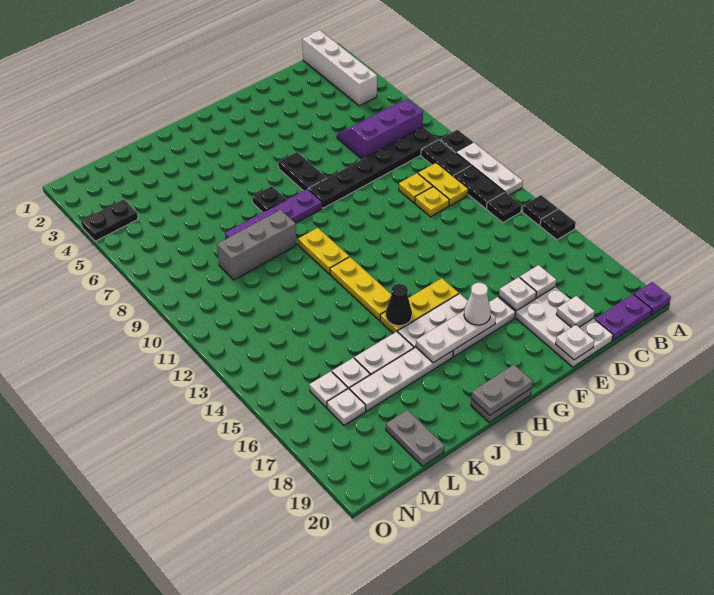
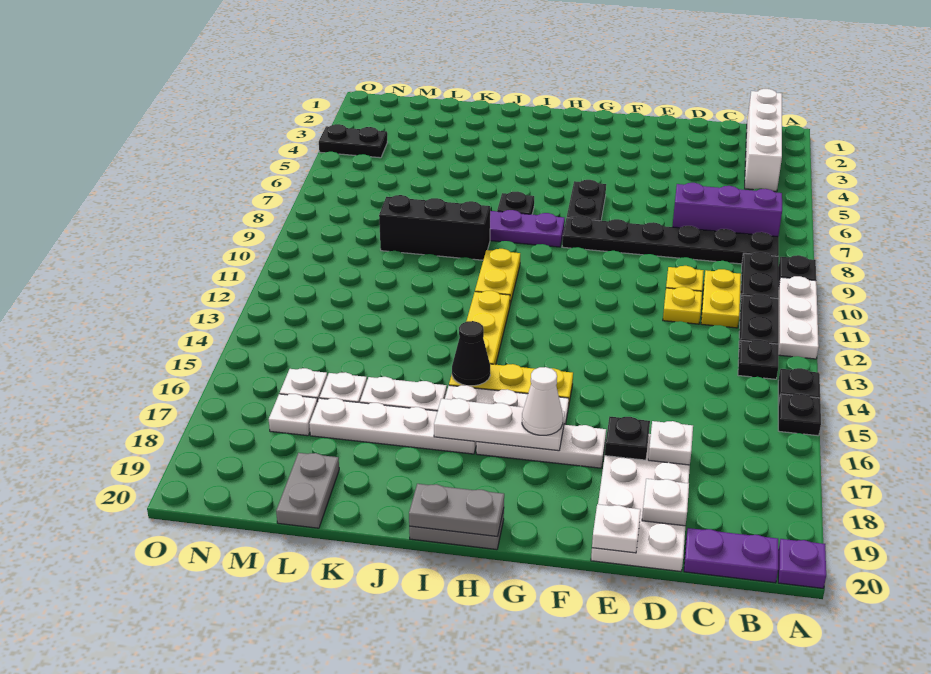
white plate E17 level 2 -> black plate E17 level 2
grey brick J9:L9 level 1 -> black brick J9:L9 level 1

